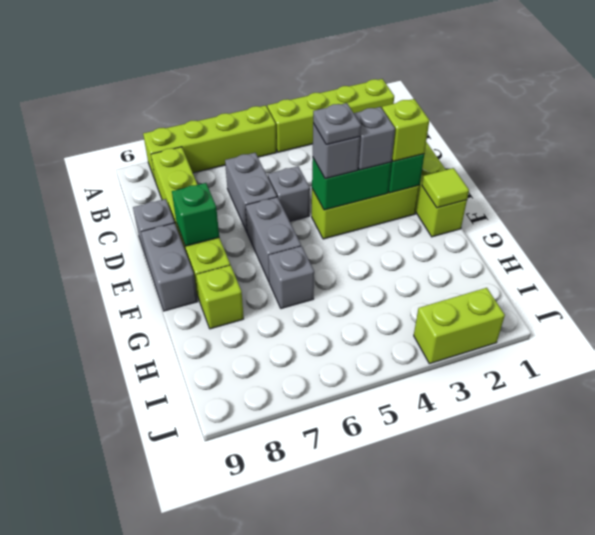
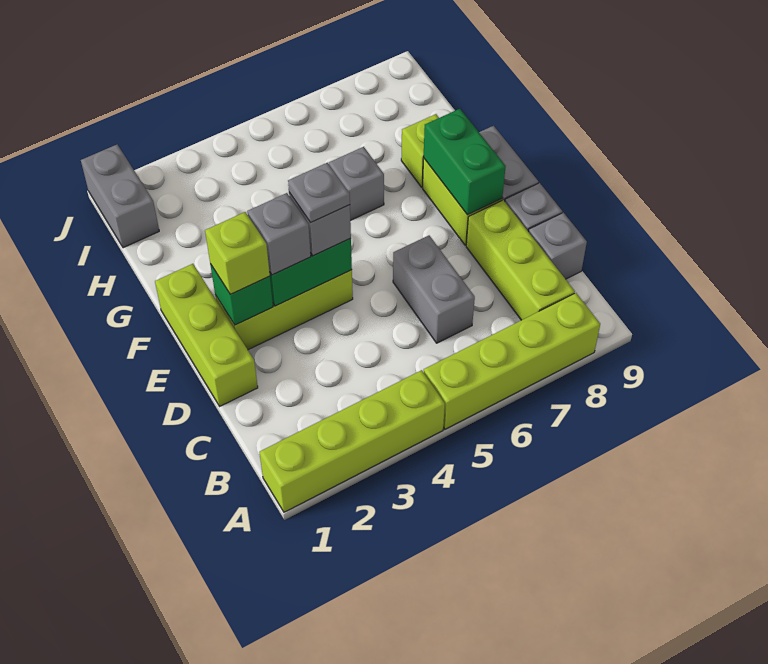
grey brick D5 level 1 -> grey brick C9 level 1
grey brick E6:F6 level 1 -> grey brick I1:J1 level 1
green brick E8 level 2 -> green brick E8:F8 level 2
lime tile F1 level 2 -> none
lime brick J2:J3 level 1 -> none

